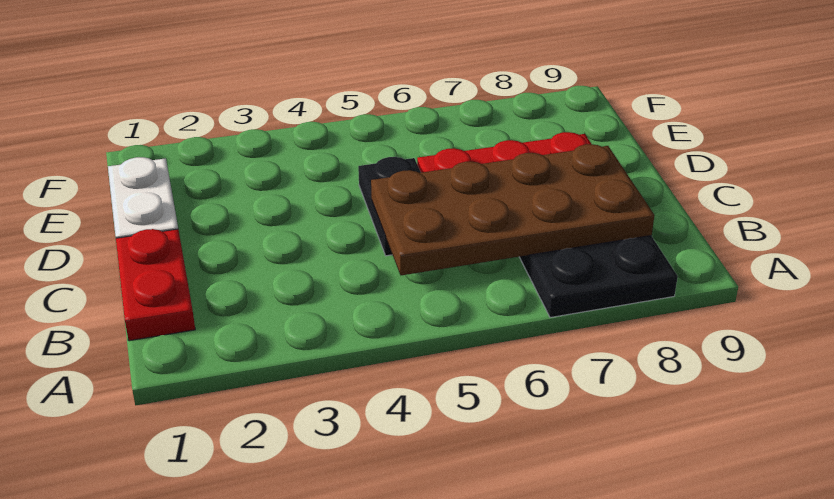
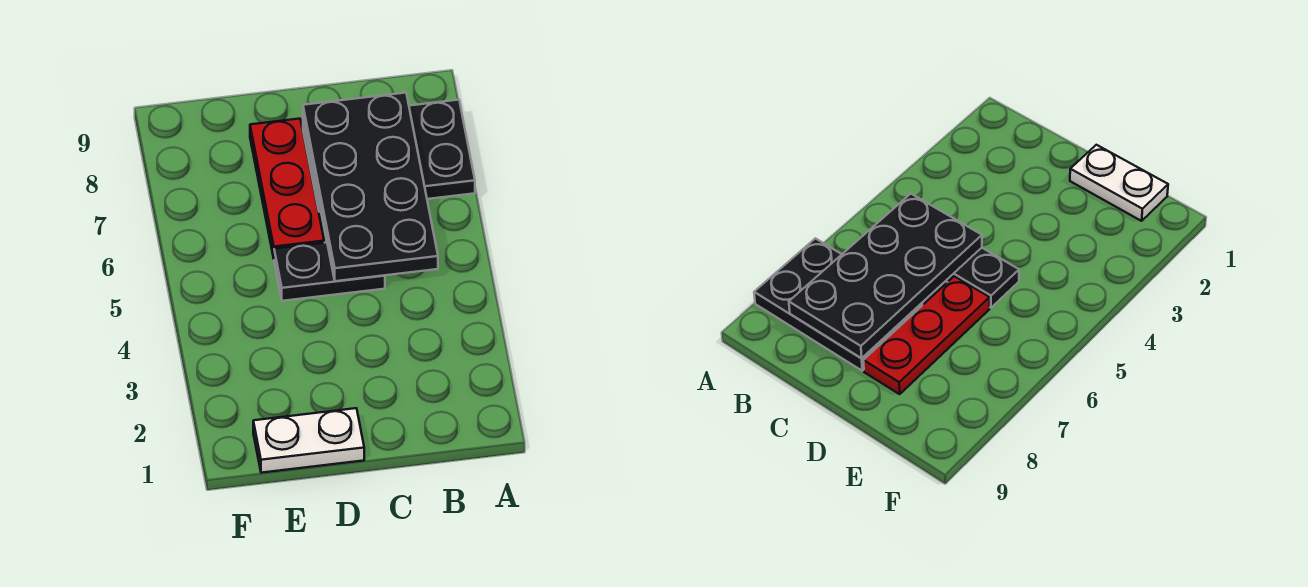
red plate B1:C1 level 1 -> none
brown plate B5:C8 level 2 -> black plate B5:C8 level 2

